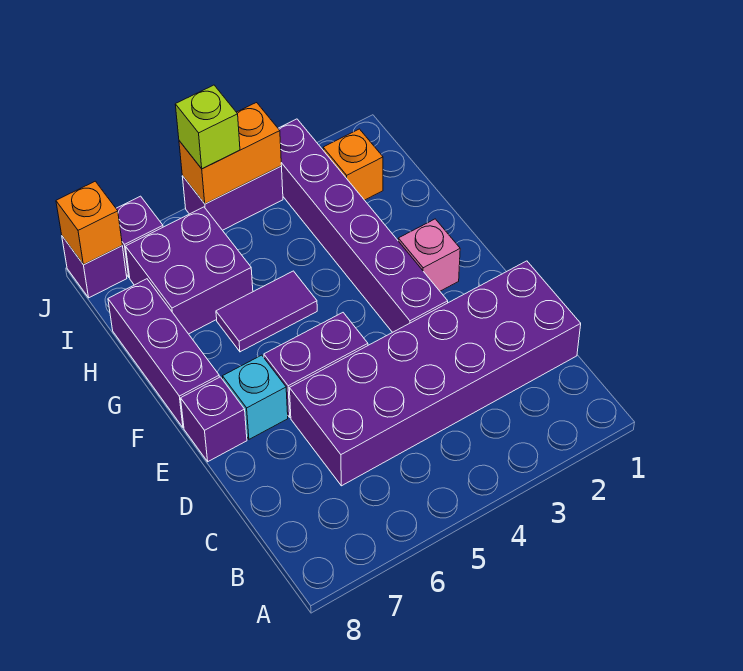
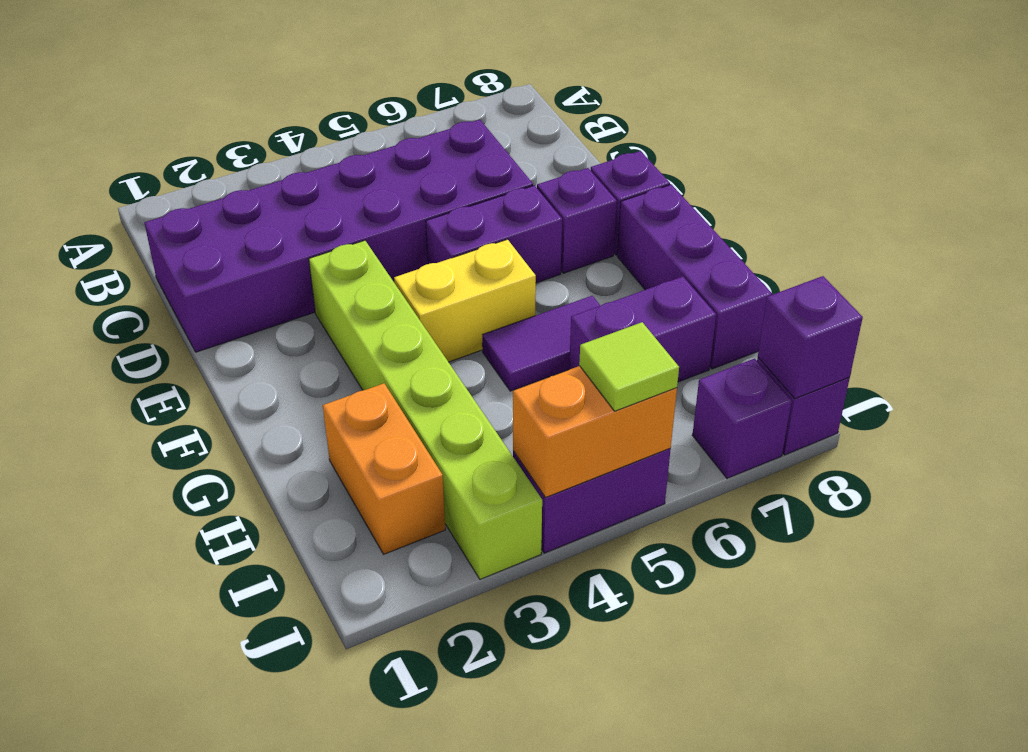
purple brick E3:J3 level 1 -> lime brick E3:J3 level 1
cyan brick E7 level 1 -> purple brick E7 level 1
pink brick F2 level 1 -> none
none -> yellow brick F4:F5 level 1
purple brick H6:I7 level 1 -> purple brick H6:H7 level 1
orange brick I2 level 1 -> orange brick H2:I2 level 1
lime brick J5 level 3 -> lime tile J5 level 3
orange brick J8 level 2 -> purple brick J8 level 2

